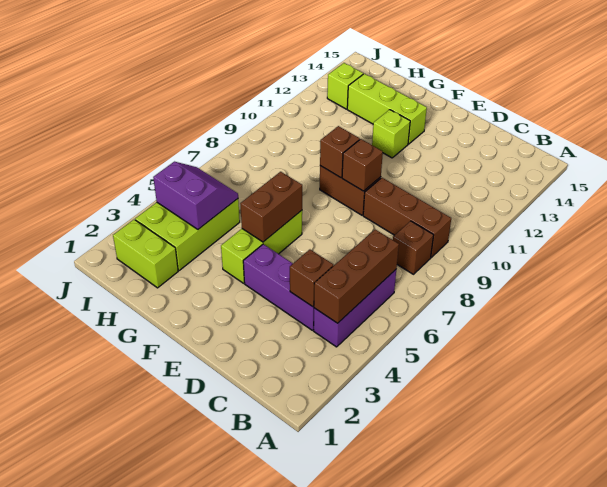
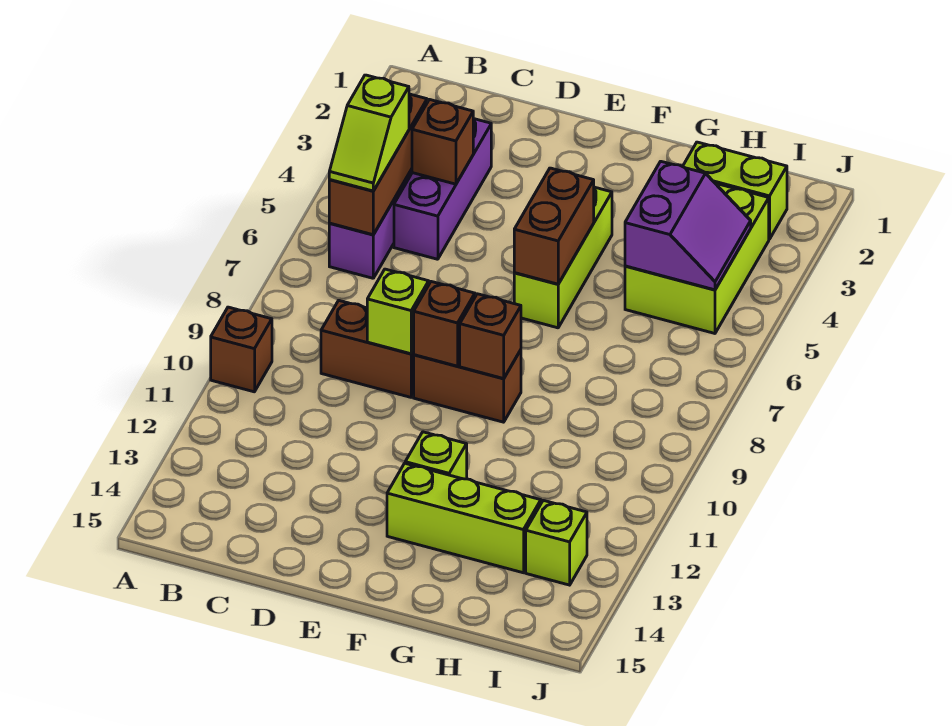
none -> lime slope B5:B6 level 3 top 5
brown brick B8 level 1 -> brown brick A10 level 1
brown brick B9:D9 level 1 -> brown brick C9:D9 level 1
purple brick C4:E4 level 1 -> purple brick C3:C5 level 1
none -> lime brick D9 level 2
purple slope H4:I5 level 2 top 4 -> purple slope H4:I5 level 2 top H

